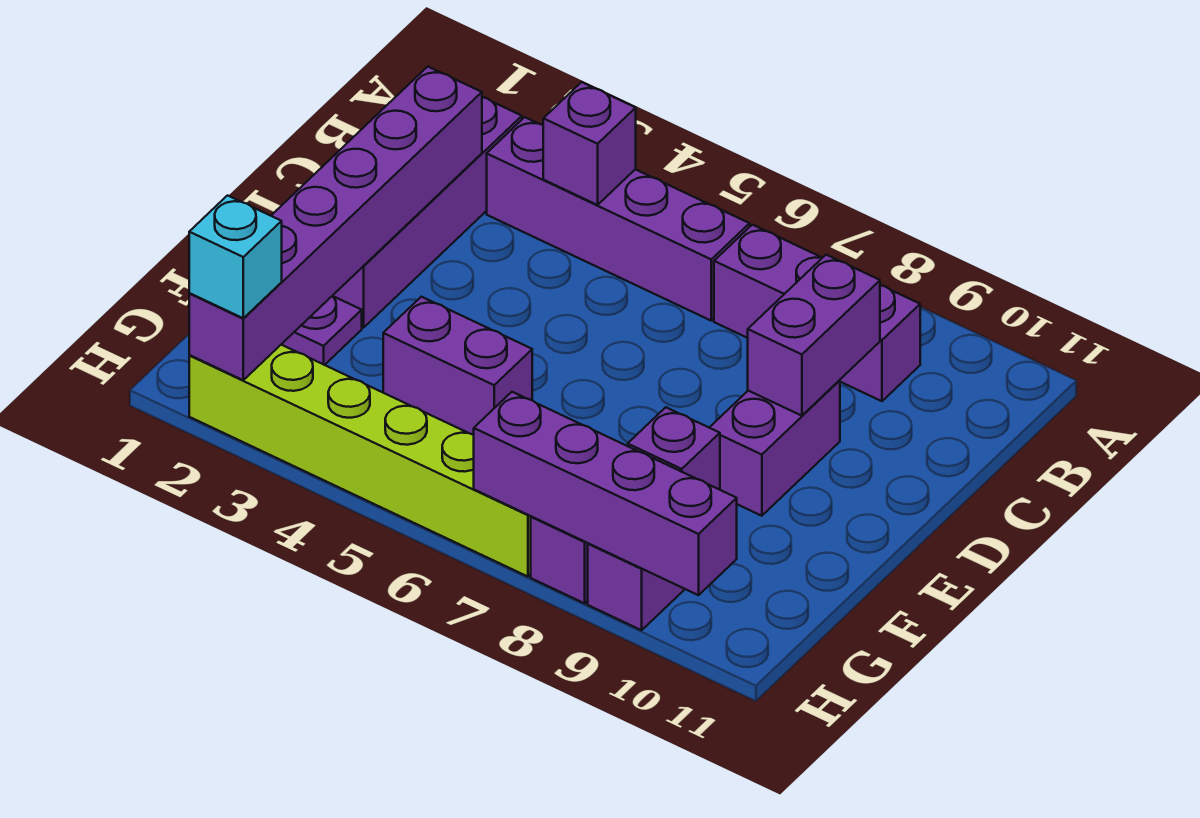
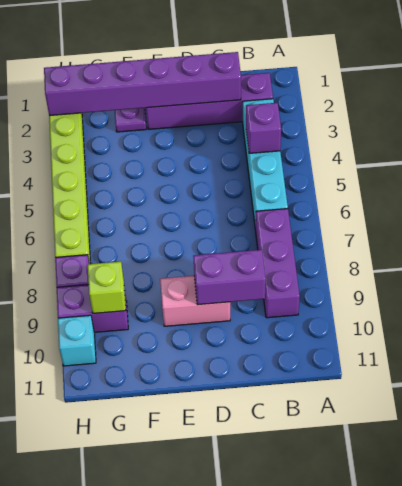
purple brick B3:B6 level 1 -> cyan brick B3:B6 level 1
purple brick D9:E9 level 1 -> pink brick D9:E9 level 1
purple brick F4:F5 level 1 -> none
purple brick G9 level 2 -> lime brick G9 level 2
cyan brick H2 level 3 -> cyan brick H10 level 1
purple brick H7:H10 level 2 -> none

